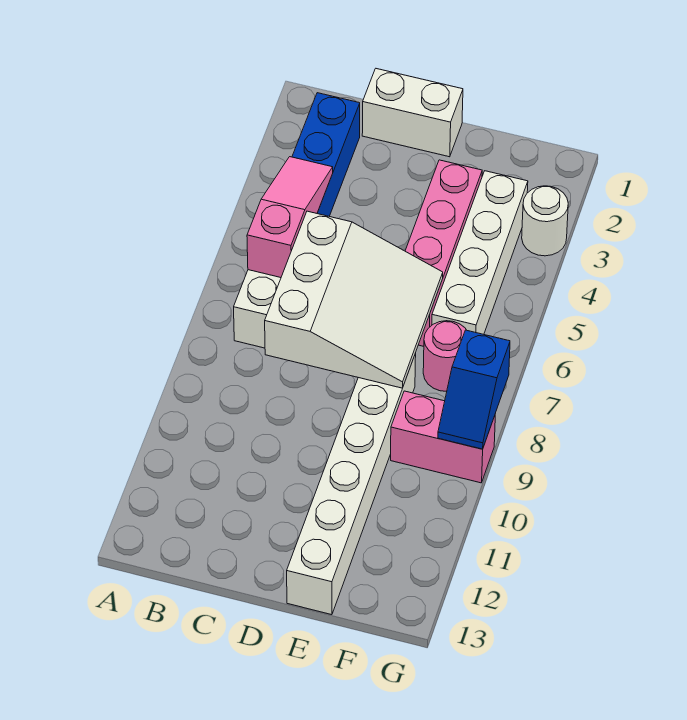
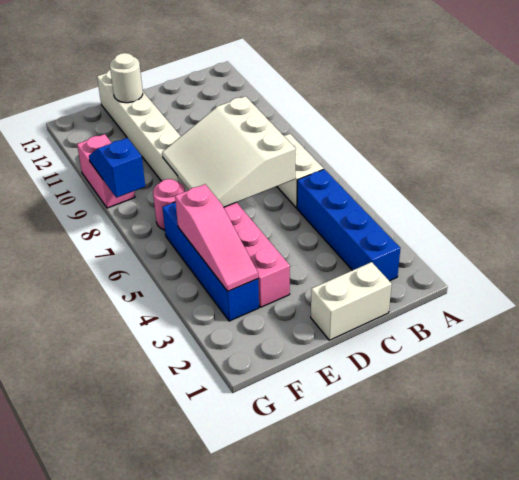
pink slope B4:B6 level 2 top 6 -> pink slope F3:F5 level 2 top 5
white brick F3:F6 level 1 -> blue brick F3:F6 level 1
pink brick F9:G9 level 1 -> pink brick G9:G10 level 1
white round brick G3 level 1 -> white round brick E12 level 2

